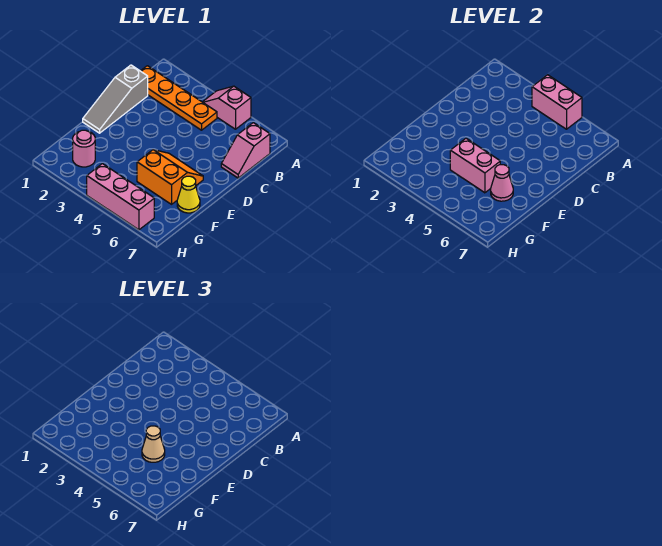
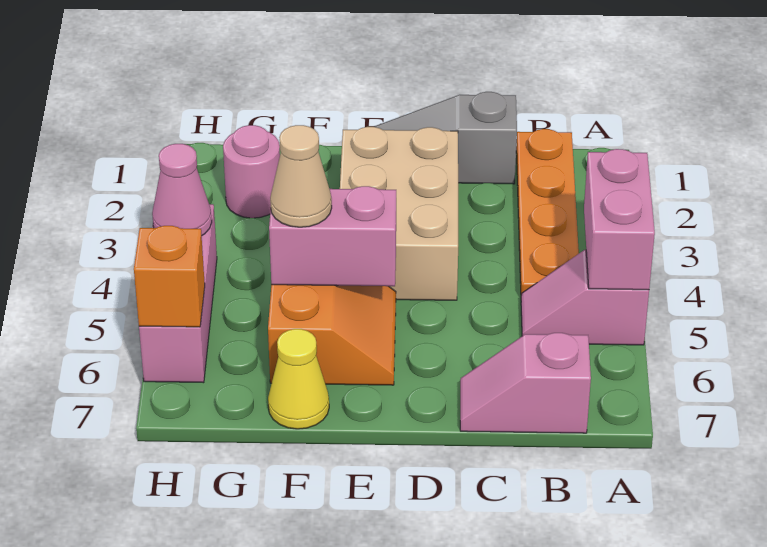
pink slope A4:A5 level 1 top 5 -> pink slope A5:B5 level 1 top A
none -> tan brick D2:E4 level 1
pink brick F4:F5 level 2 -> pink brick E5:F5 level 2
pink cone F6 level 2 -> pink cone H4 level 2
none -> orange brick H6 level 2

